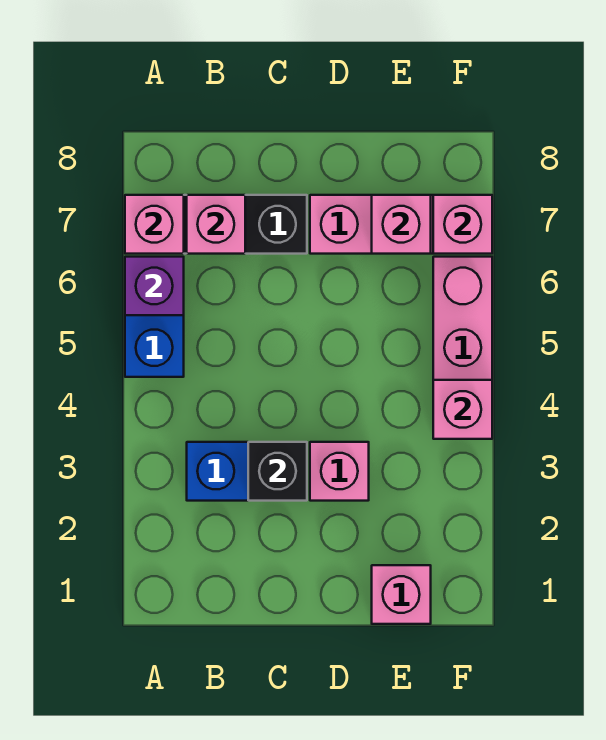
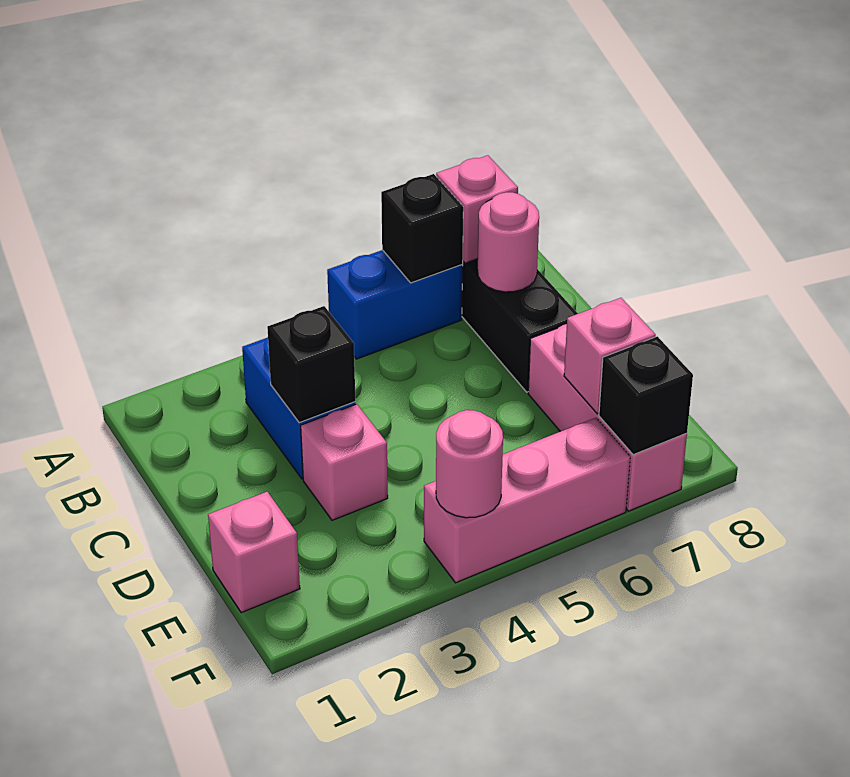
purple brick A6 level 2 -> black brick A6 level 2
pink brick B7 level 2 -> pink round brick B7 level 2
pink brick F4 level 2 -> pink round brick F4 level 2
pink brick F7 level 2 -> black brick F7 level 2

